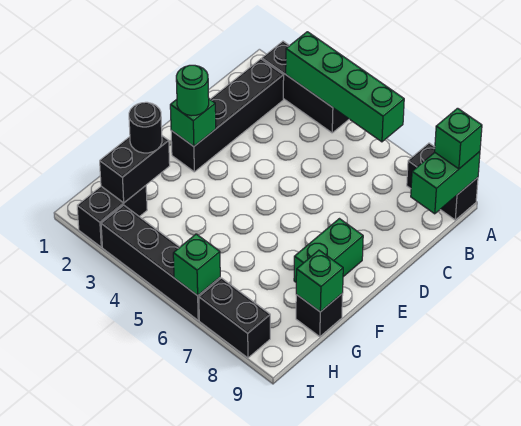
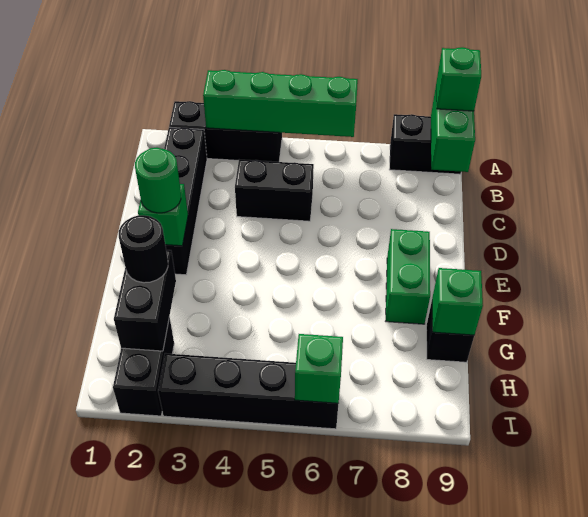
black brick I7:I8 level 1 -> black brick C4:C5 level 1

